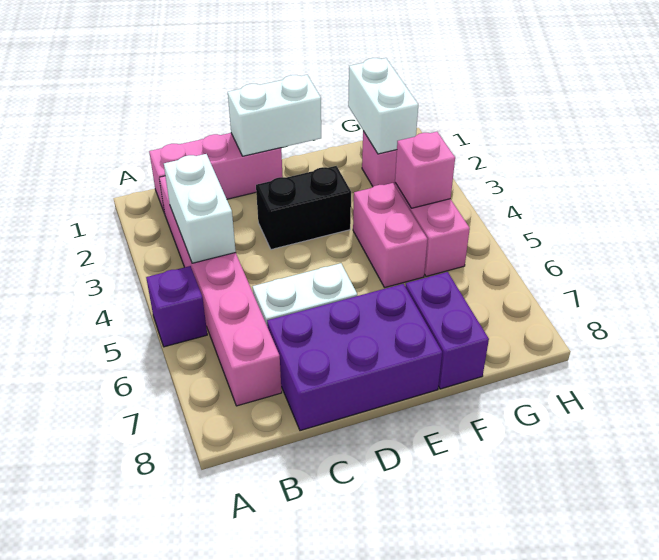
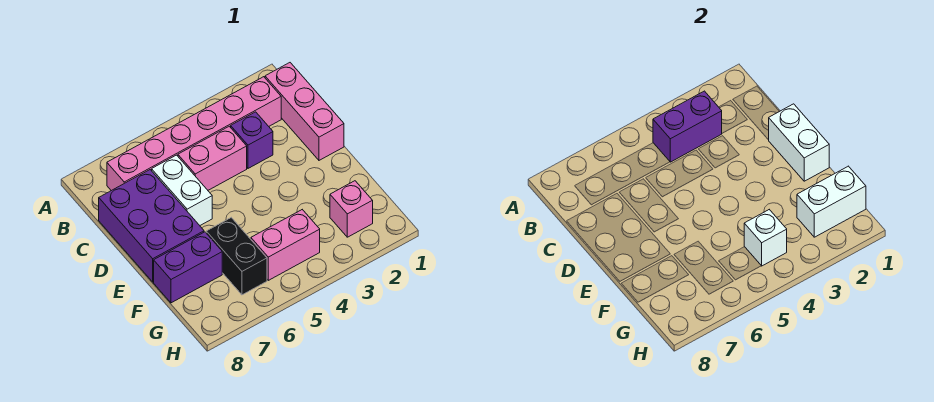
purple brick A5 level 1 -> purple brick C3 level 1
white brick B3:B4 level 2 -> purple brick B3:B4 level 2
black brick D3:E3 level 1 -> black brick F6:G6 level 1
pink brick F4:F5 level 1 -> pink brick C4:C5 level 1
pink brick G4 level 2 -> white brick G4 level 2

